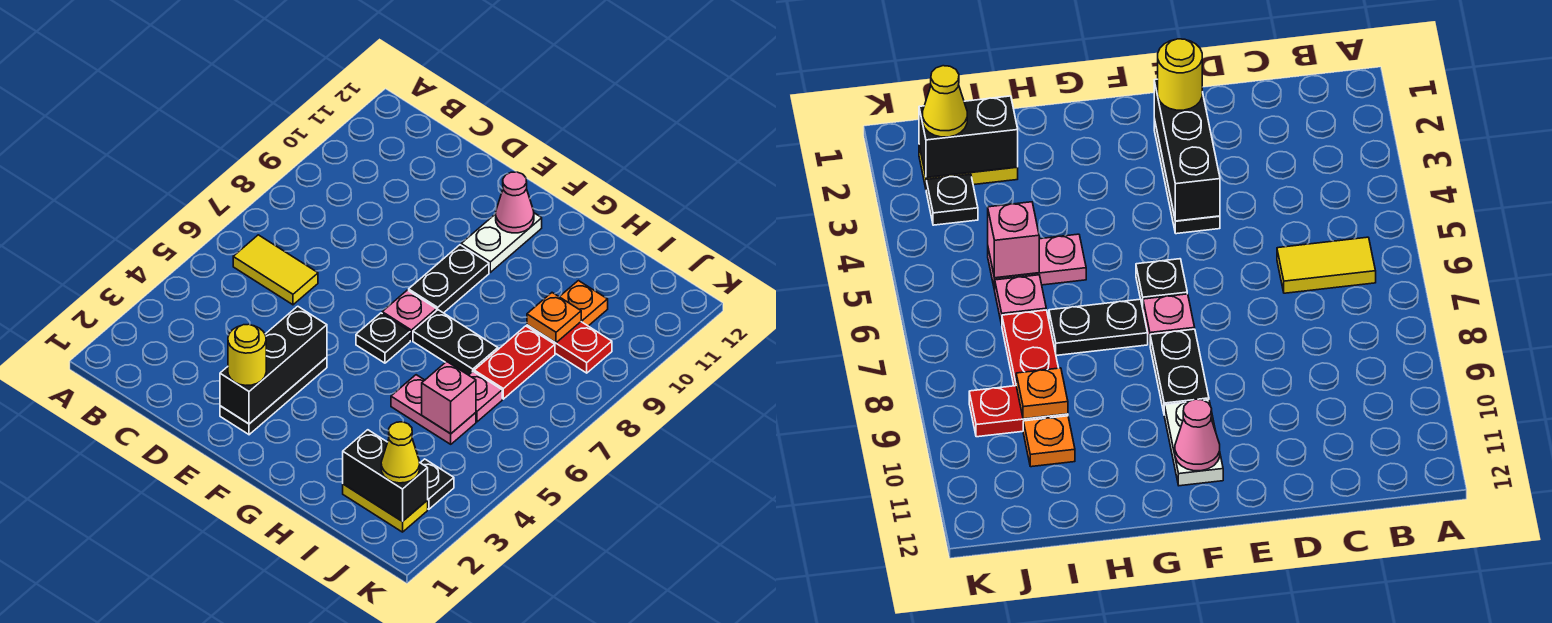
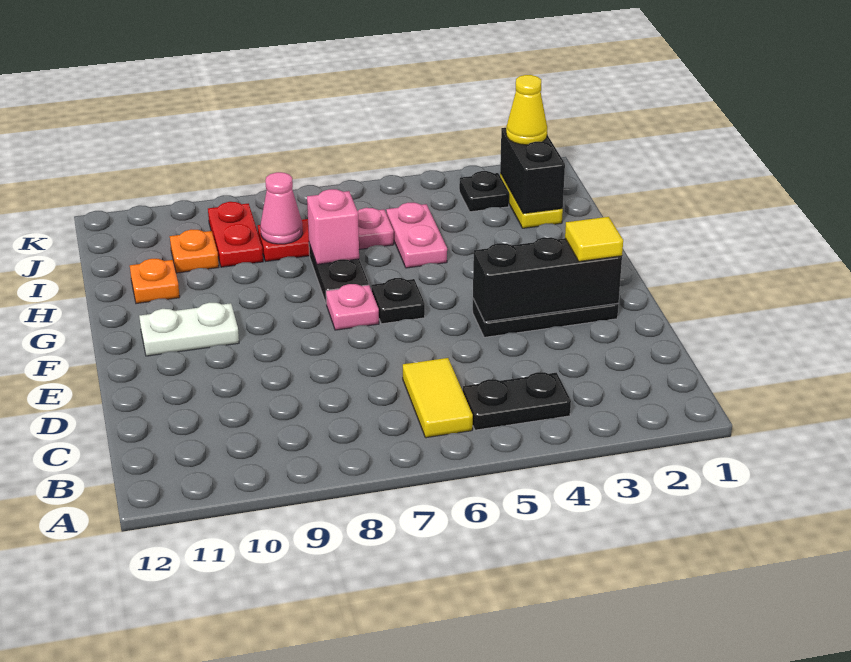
yellow round brick E2 level 3 -> yellow tile E2 level 3
black plate F8:F9 level 1 -> black plate B4:B5 level 1
pink cone F11 level 2 -> pink cone I8 level 2
pink brick I5 level 2 -> pink brick H7 level 2
orange plate I9 level 2 -> orange plate H11 level 1

